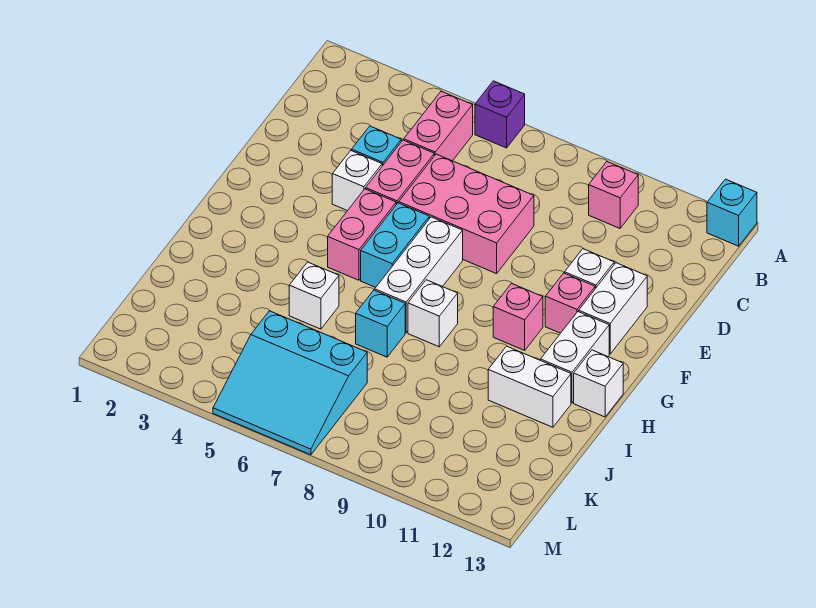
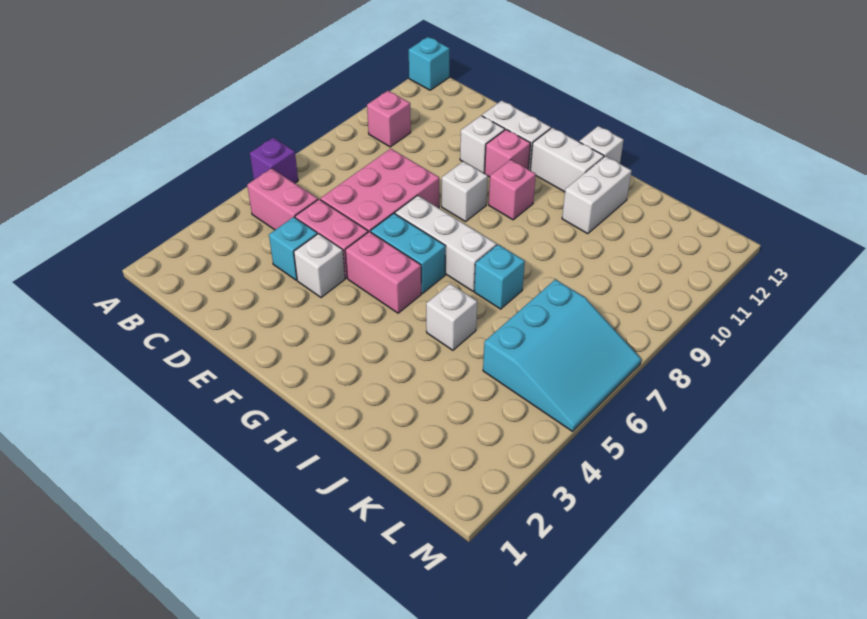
white brick H8 level 1 -> white brick F9 level 1

